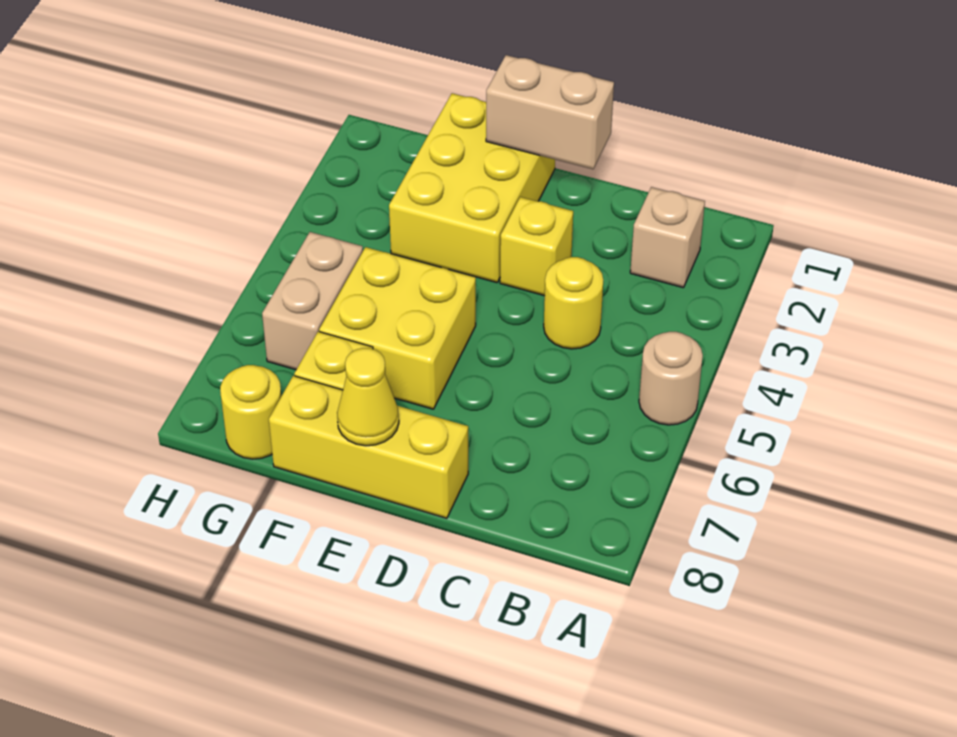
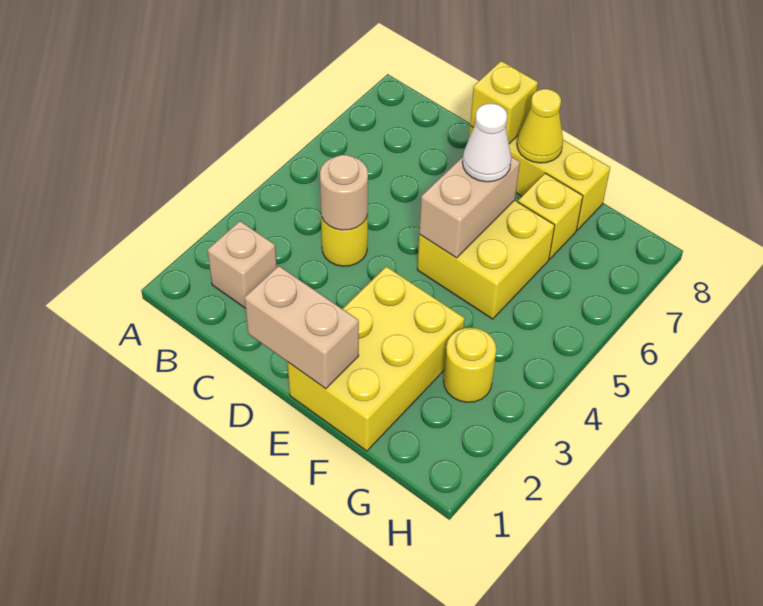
tan round brick A5 level 1 -> tan round brick C4 level 2
yellow brick D3 level 1 -> yellow brick D8 level 2
none -> white cone E6 level 3
tan brick G5:G6 level 1 -> tan brick E5:E6 level 2
yellow round brick G8 level 1 -> yellow round brick G3 level 1

